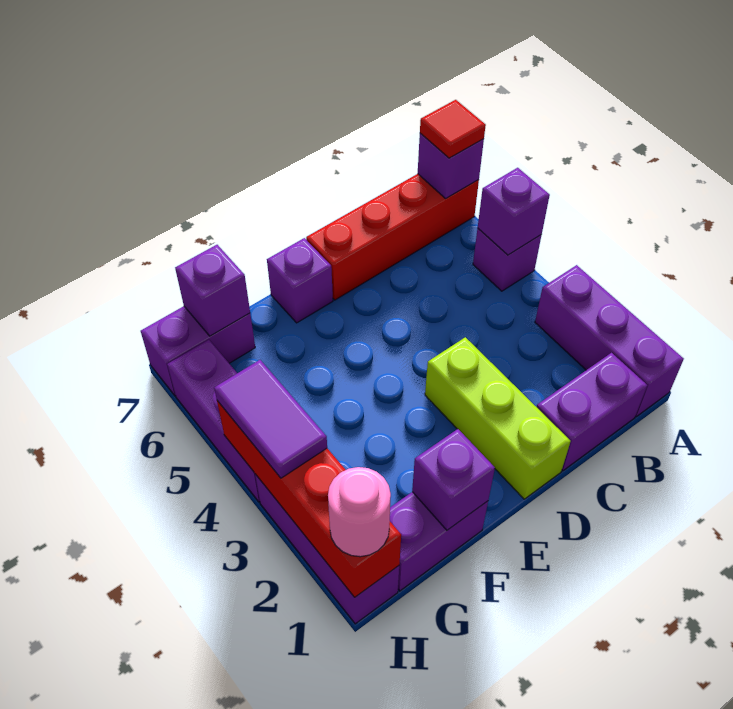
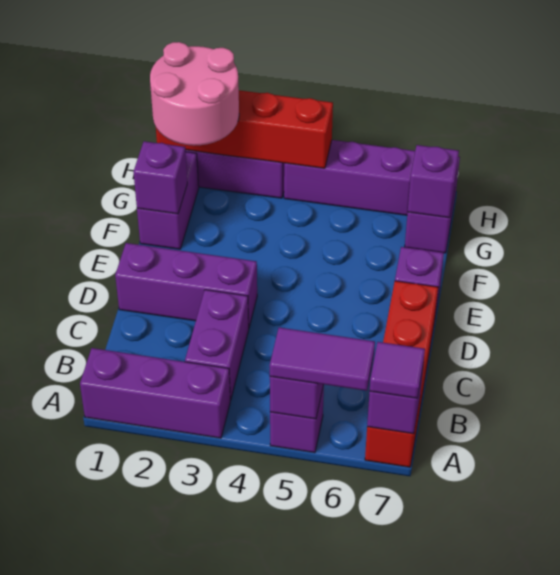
red tile A7 level 3 -> purple tile A7 level 3
purple brick B1:C1 level 1 -> purple brick B3:C3 level 1
lime brick D1:D3 level 1 -> purple brick D1:D3 level 1
pink round brick H1 level 3 -> pink round brick G1:H2 level 3
purple tile H3:H4 level 3 -> purple tile A5:A6 level 3

